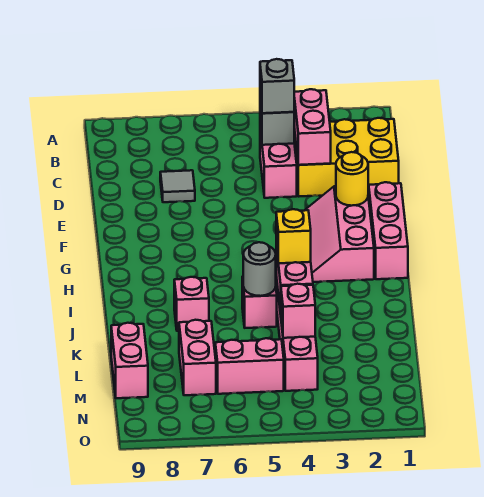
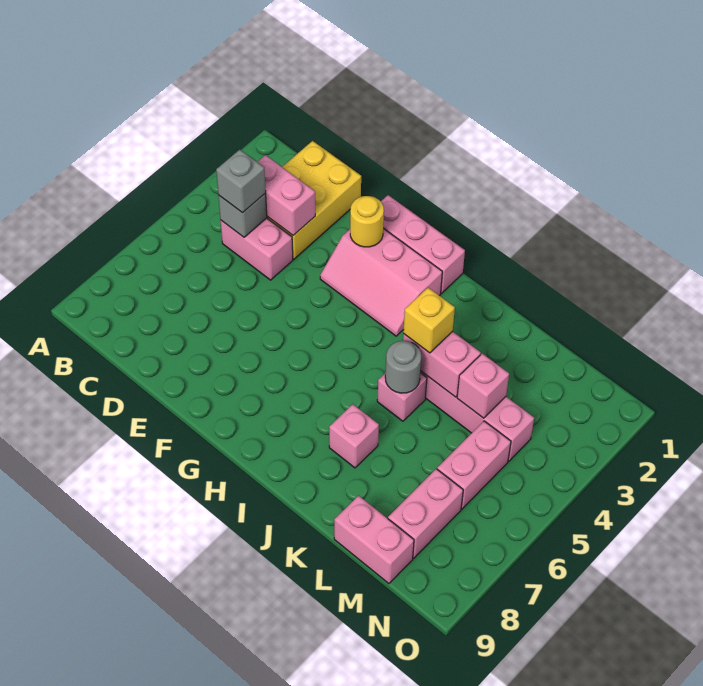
grey tile D7 level 1 -> none
pink brick L7:M7 level 1 -> pink brick M7:M8 level 1

